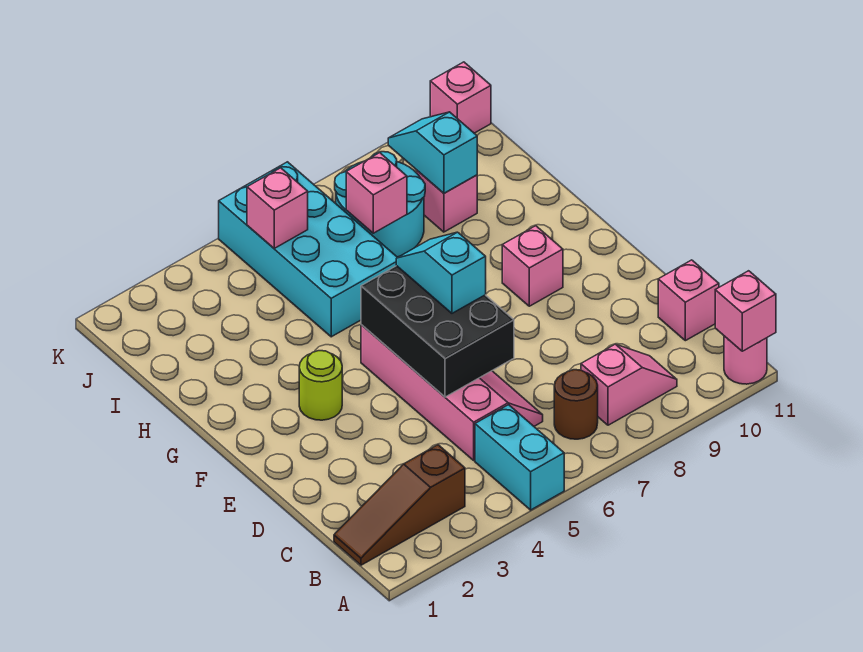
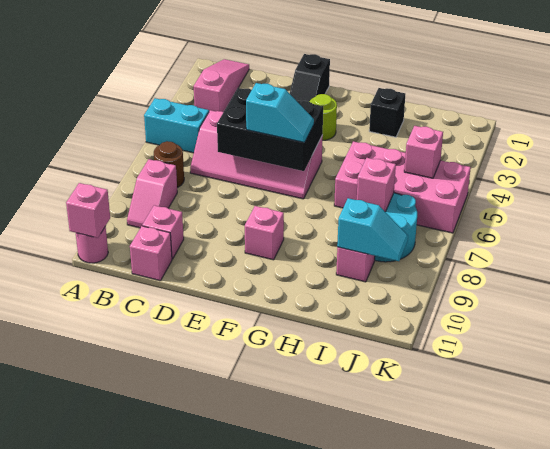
brown slope B1:B3 level 1 top 3 -> pink slope B1:B3 level 1 top 3
none -> black slope E1:E2 level 1 top 1
none -> black brick H2 level 1
cyan brick H5:K6 level 1 -> pink brick H5:K6 level 1
pink brick K11 level 1 -> pink brick C10 level 1

